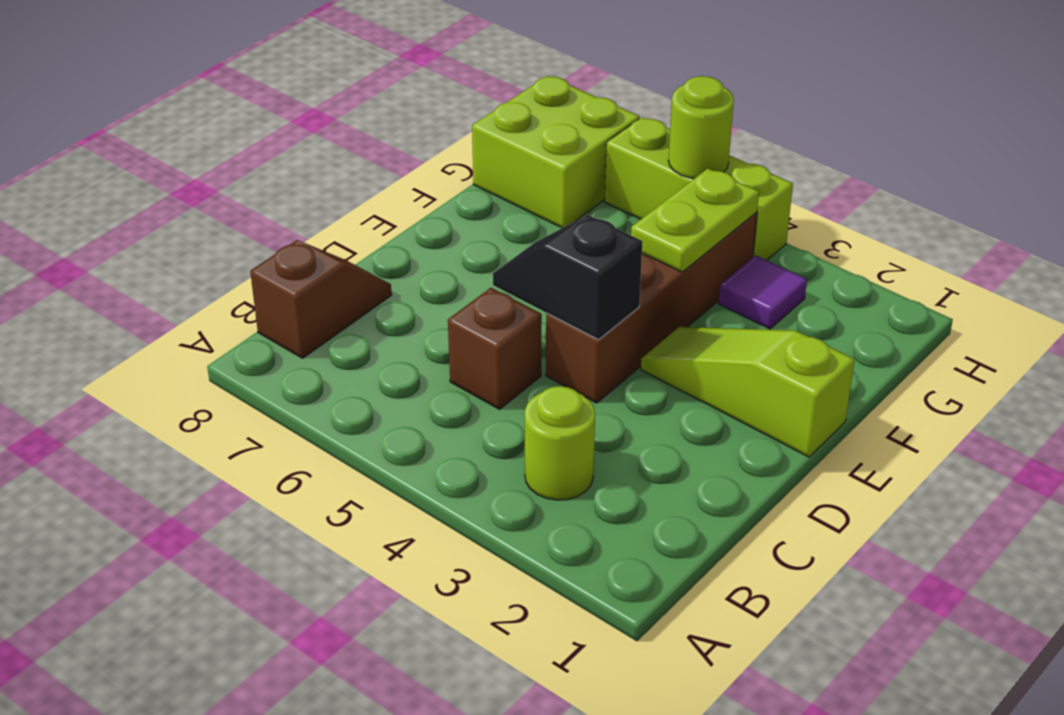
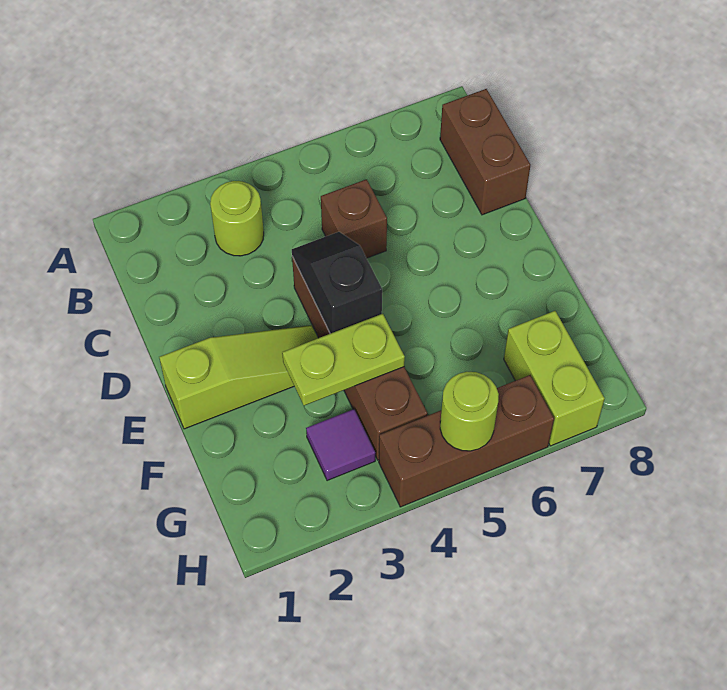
brown slope B8:C8 level 1 top B -> brown brick B8:C8 level 1
black slope D4:D5 level 2 top 4 -> black slope D4:E4 level 2 top E
lime plate F4:G4 level 2 -> lime plate F3:F4 level 2
lime brick G7:H8 level 1 -> lime brick G7:H7 level 1
lime brick H4:H6 level 1 -> brown brick H4:H6 level 1

